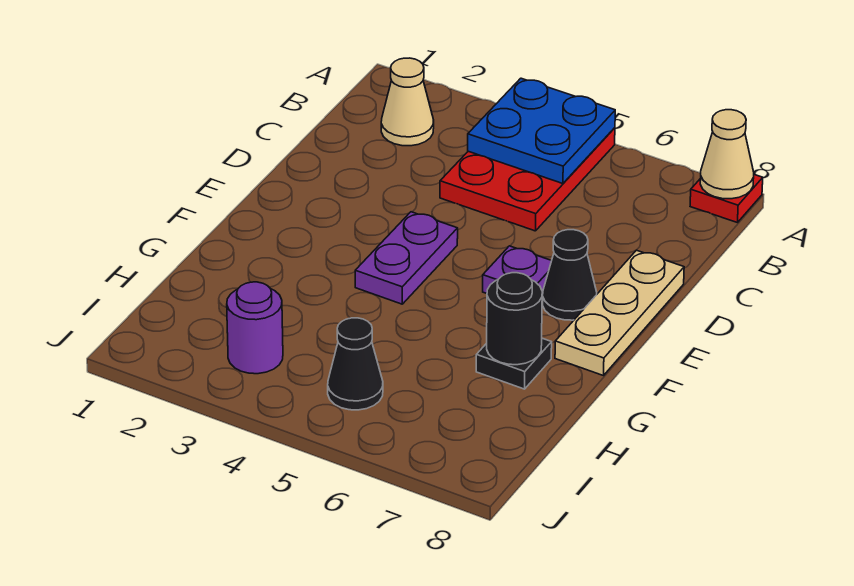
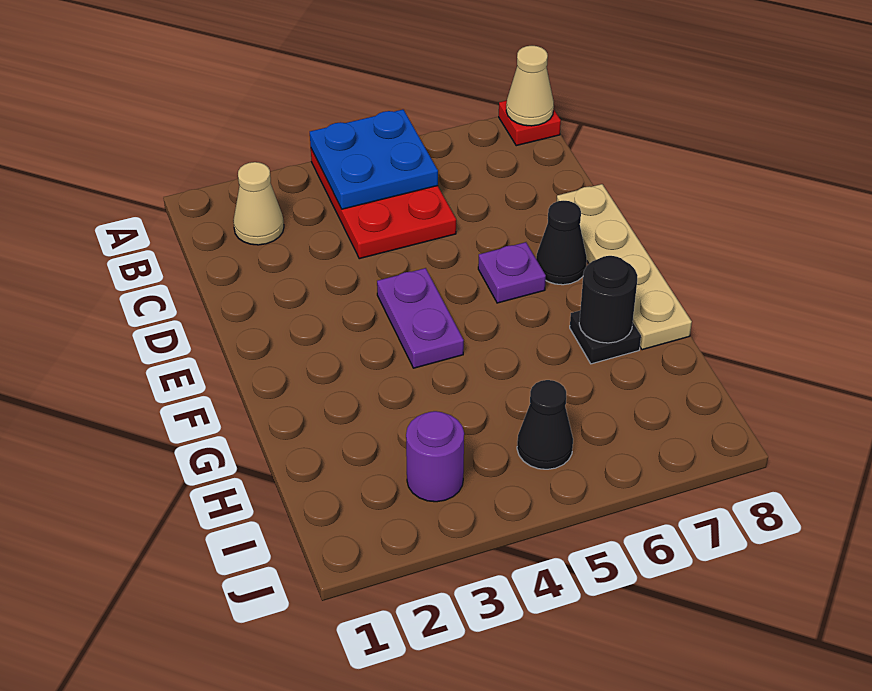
tan plate D8:F8 level 1 -> tan plate D8:G8 level 1

